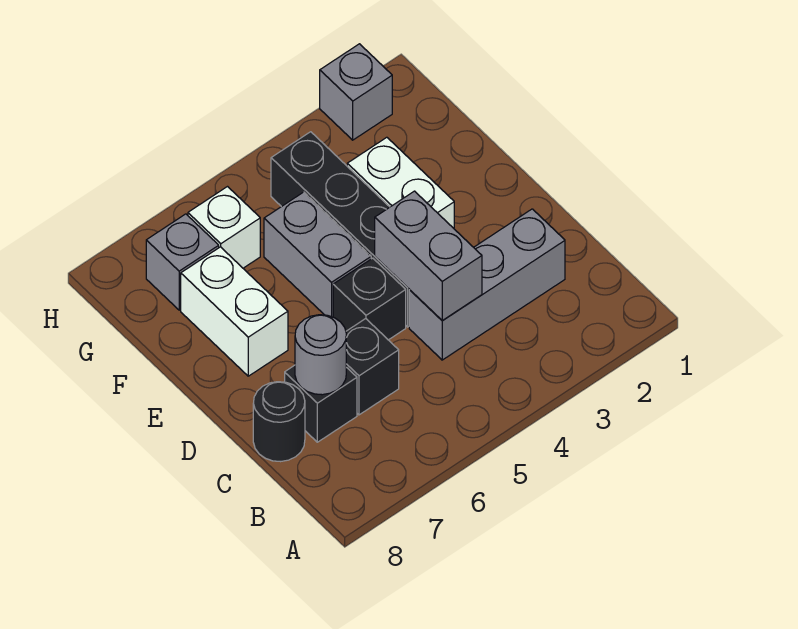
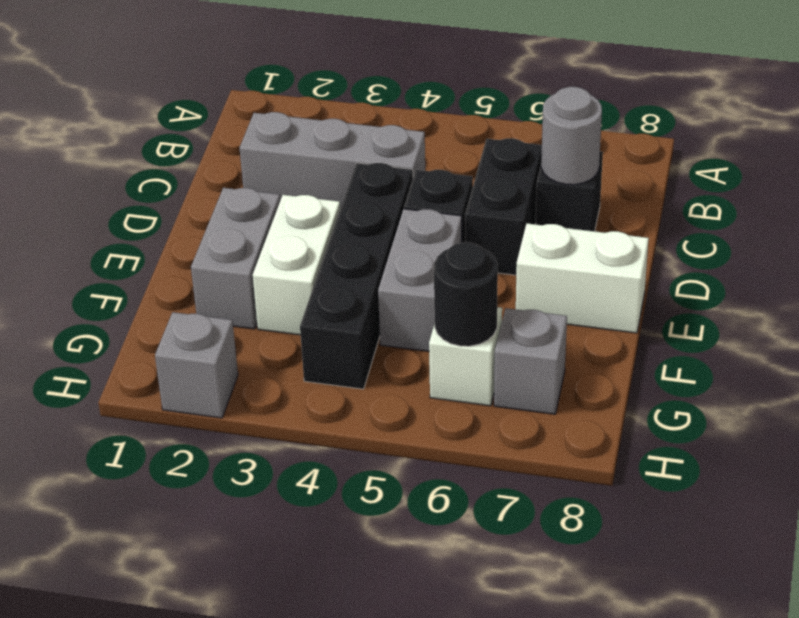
grey brick C4:D4 level 2 -> grey brick E2:F2 level 1
black brick C6 level 1 -> black brick C6:D6 level 1
black round brick C8 level 1 -> black round brick G6 level 2
white brick E7:F7 level 1 -> white brick E7:E8 level 1

